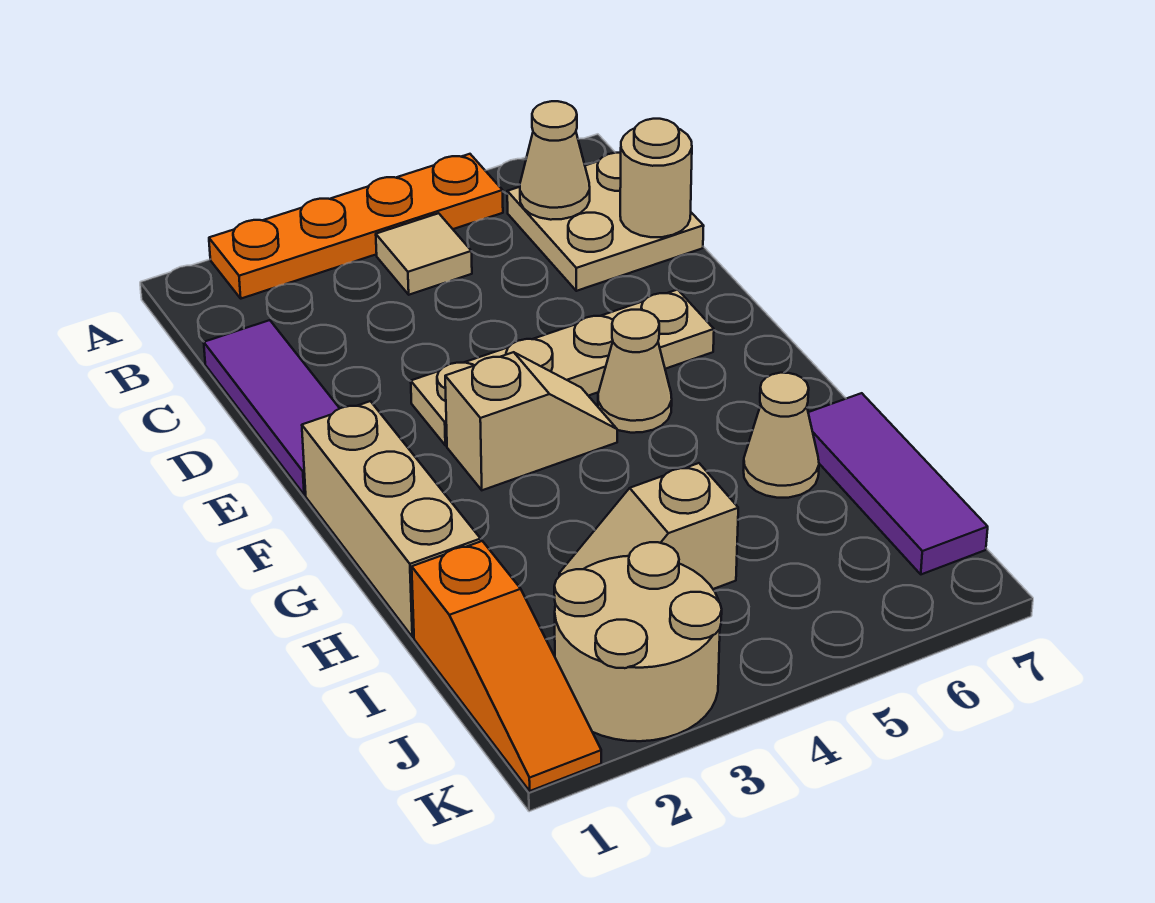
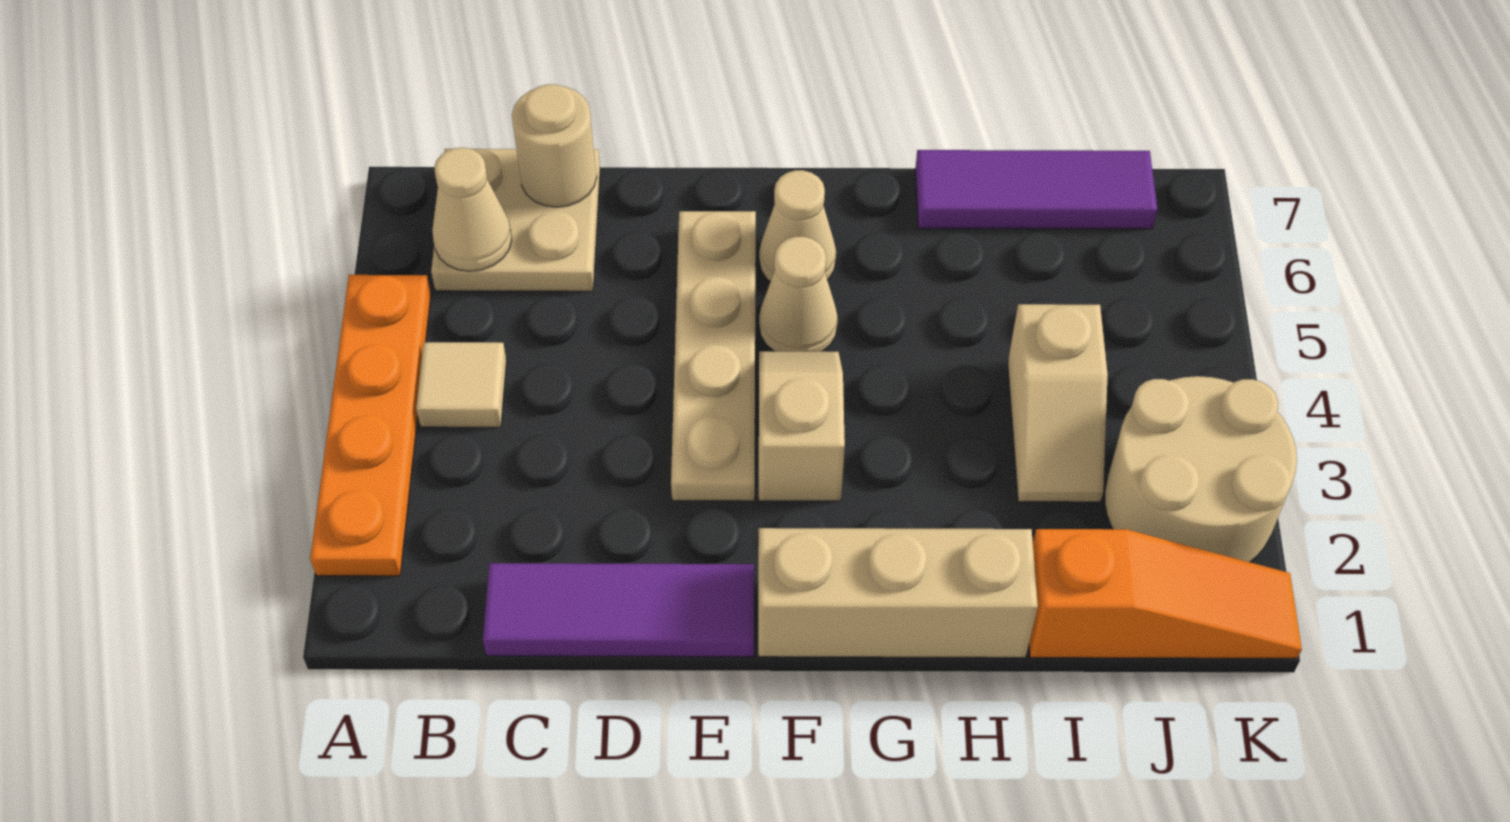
tan cone H6 level 1 -> tan cone F6 level 1

